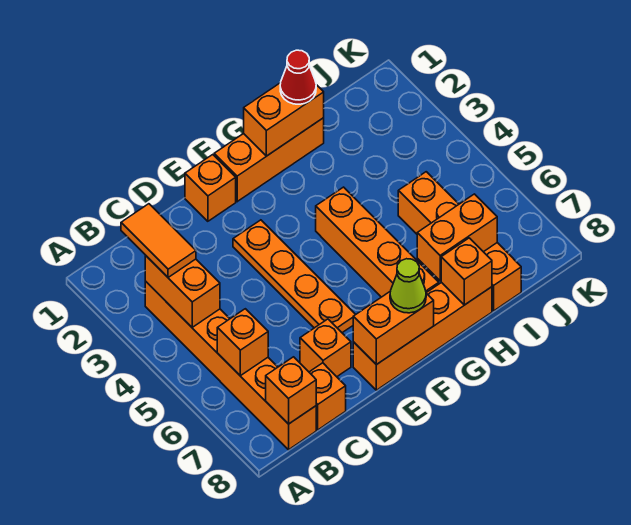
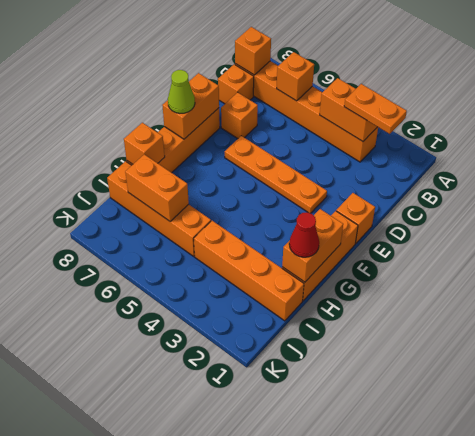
orange tile B2:B3 level 3 -> orange plate B2:B3 level 3
orange brick G4:G7 level 1 -> orange brick I1:I4 level 1
orange brick H7:I7 level 2 -> orange brick I6:I7 level 2

